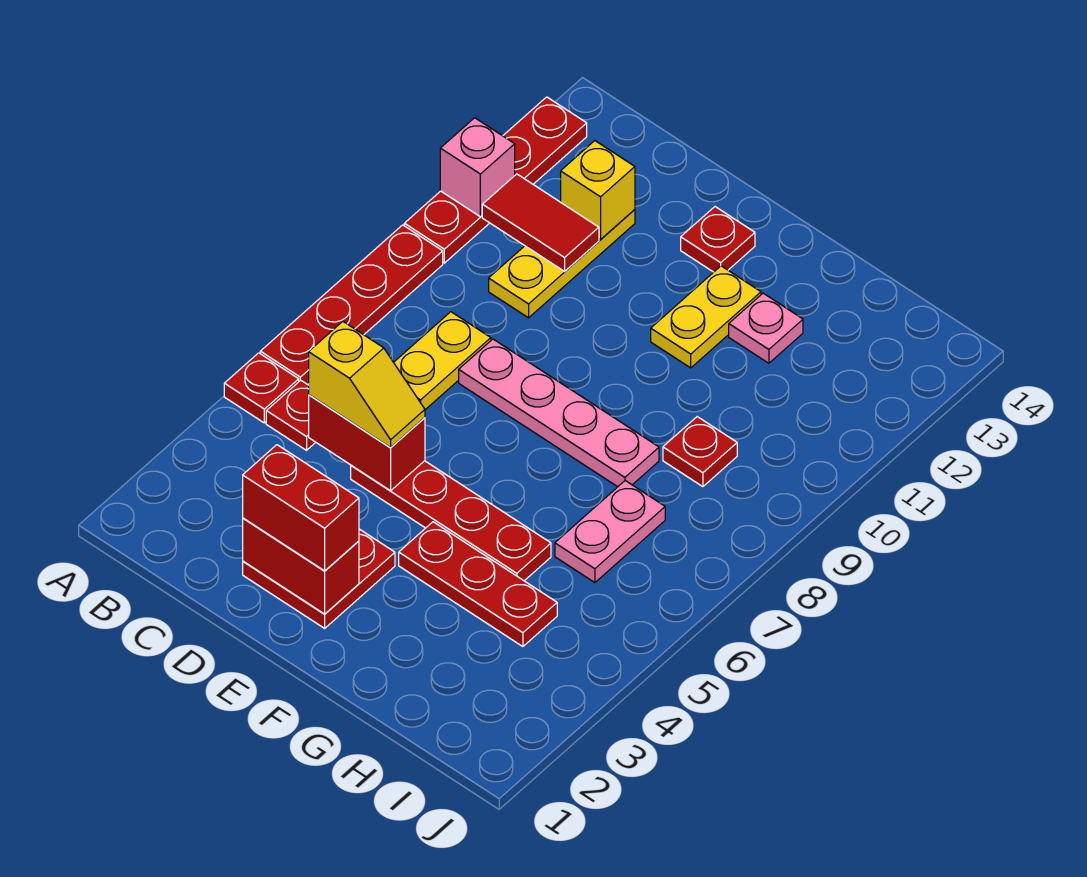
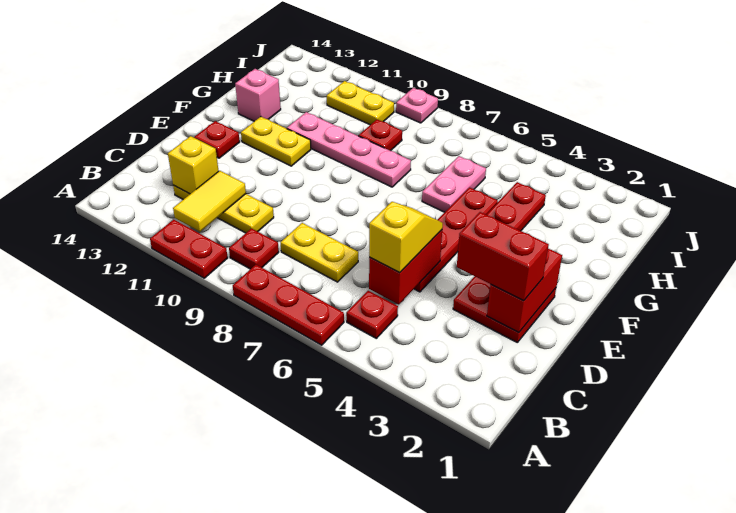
red plate A5 level 1 -> red plate B9 level 1
red plate A6:A9 level 1 -> red plate A6:A8 level 1
red plate A10:A13 level 1 -> red plate A10:A11 level 1
pink brick A11 level 2 -> pink brick G13 level 1
red tile B11:C11 level 2 -> yellow tile B11:C11 level 2
red brick D2:E2 level 3 -> red brick D2:D3 level 3
pink plate D8:G8 level 1 -> pink plate G8:G11 level 1
pink plate G12 level 1 -> pink plate J9 level 1
pink plate H6:H7 level 1 -> pink plate G6:H6 level 1
none -> yellow plate I10:I11 level 1

